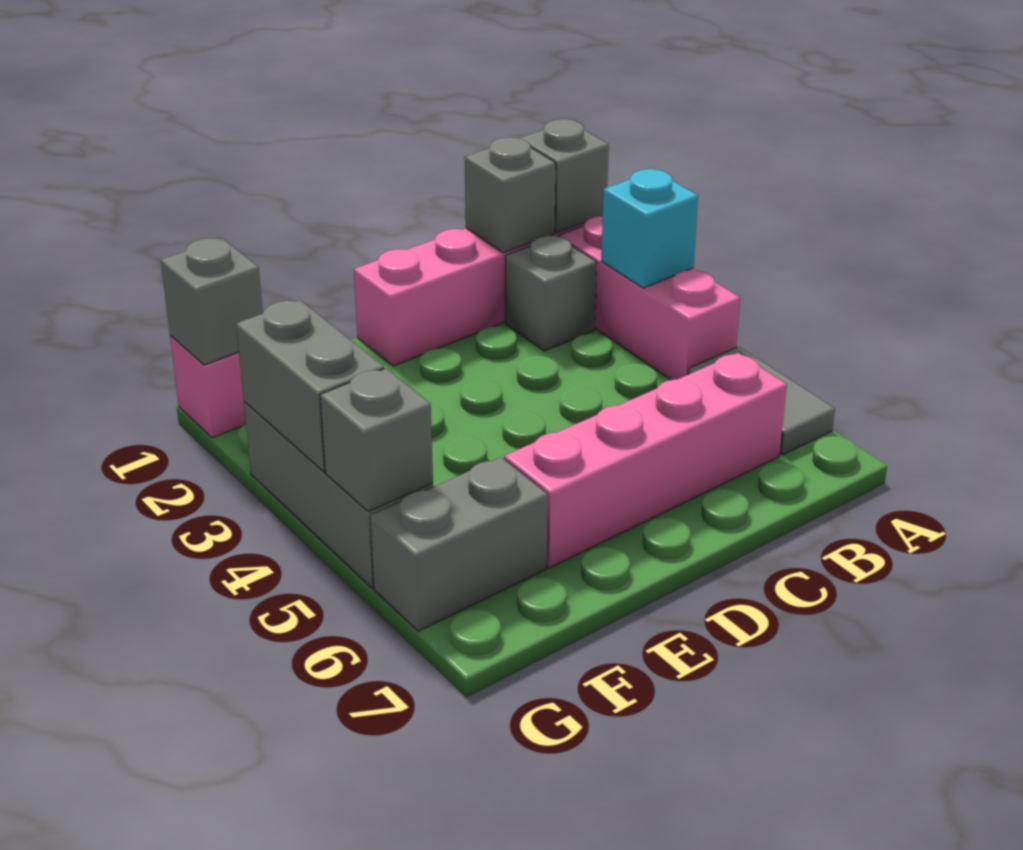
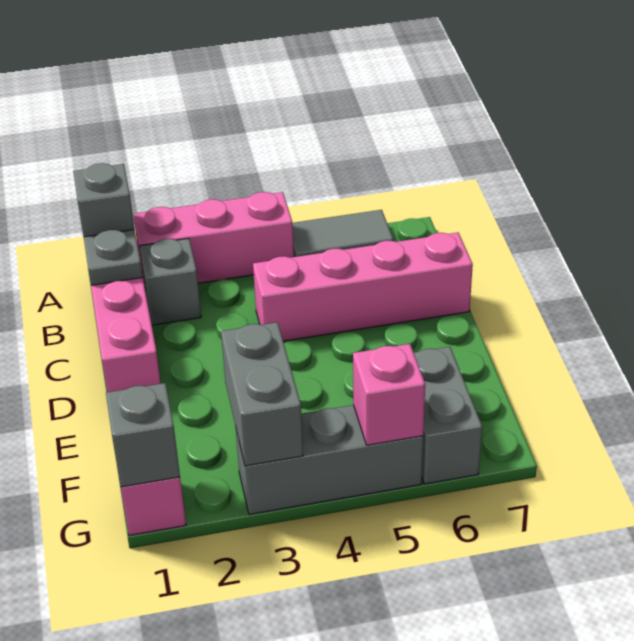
cyan brick A3 level 2 -> none
grey brick B1 level 2 -> grey plate B1 level 2
pink brick B6:E6 level 1 -> pink brick C4:C7 level 1
grey brick G3:G4 level 2 -> grey brick F3:G3 level 2
grey brick G5 level 2 -> pink brick G5 level 2

